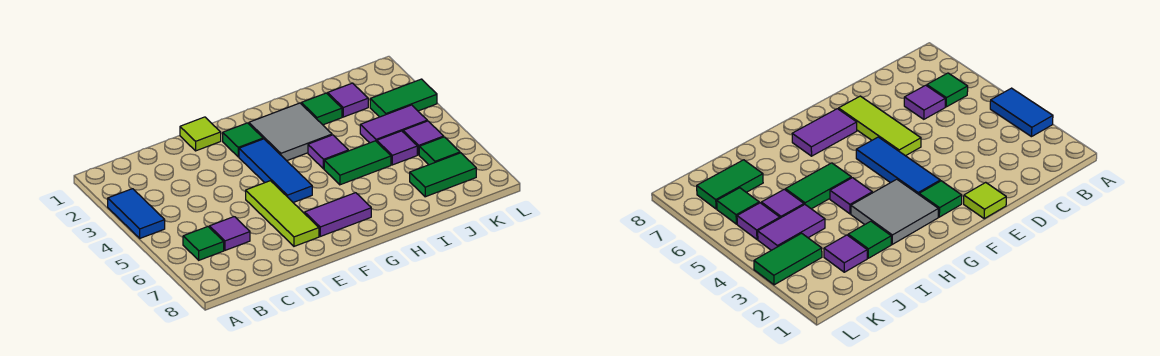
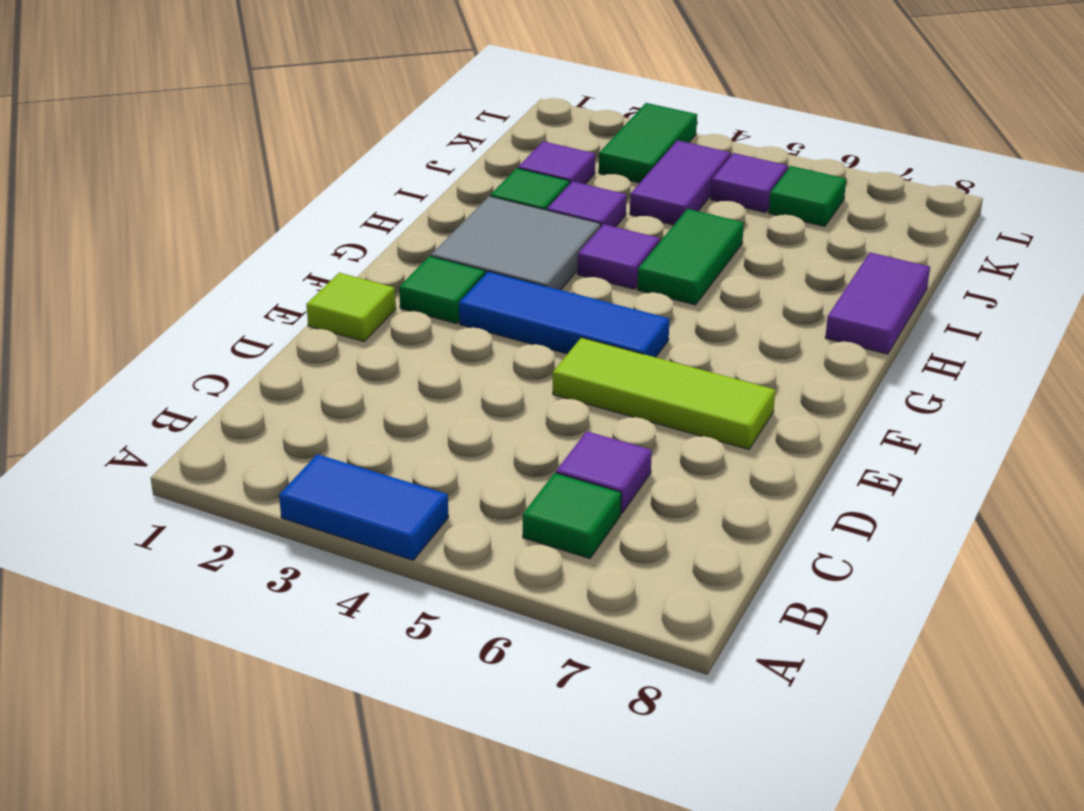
purple tile F7:G7 level 1 -> purple tile H8:I8 level 1
purple tile J5 level 1 -> purple tile I3 level 1
green tile J7:K7 level 1 -> none

